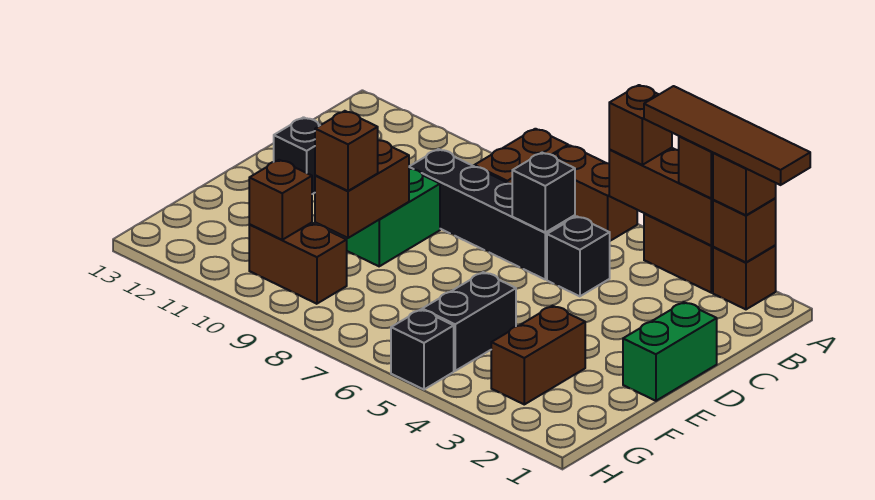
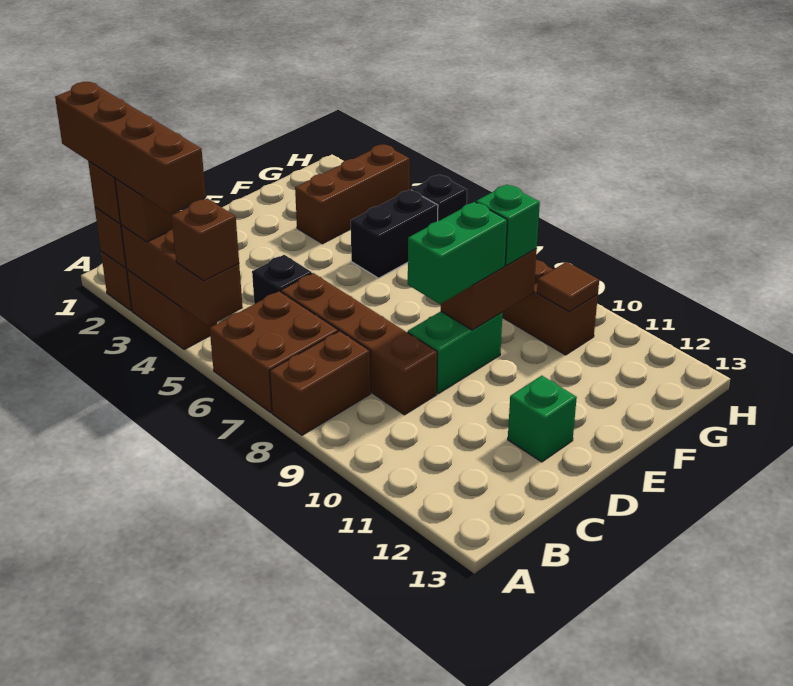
brown tile A1:A4 level 4 -> brown brick A1:A4 level 4
brown brick A6:A7 level 1 -> brown brick A6:B7 level 1
black brick C6:C9 level 1 -> brown brick C6:C9 level 1
black brick C6 level 2 -> none
green brick D1:E1 level 1 -> green brick D9:E9 level 3
black brick D12 level 1 -> green brick D12 level 1
brown brick F3:G3 level 1 -> brown brick F3:H3 level 1
brown brick F9 level 3 -> green brick F9 level 3
brown brick G10 level 2 -> brown tile G10 level 2

